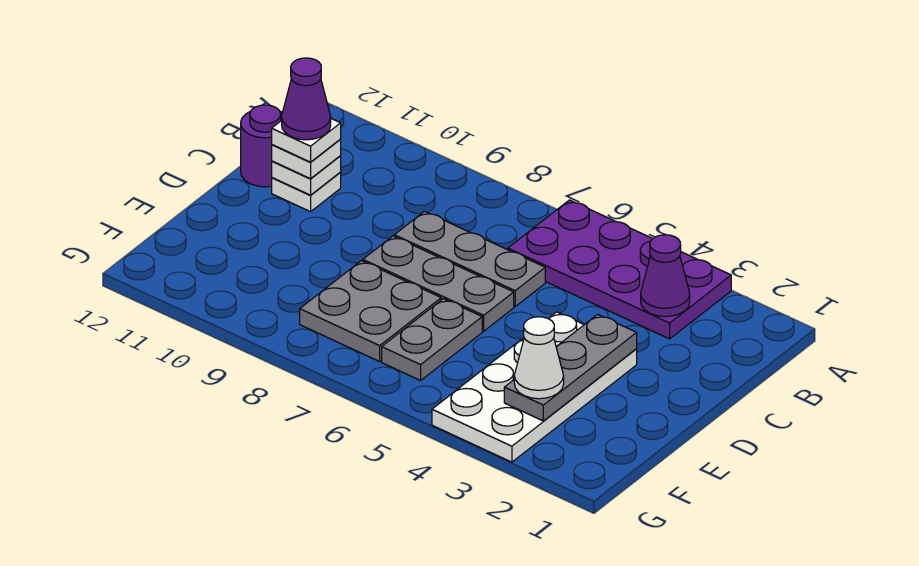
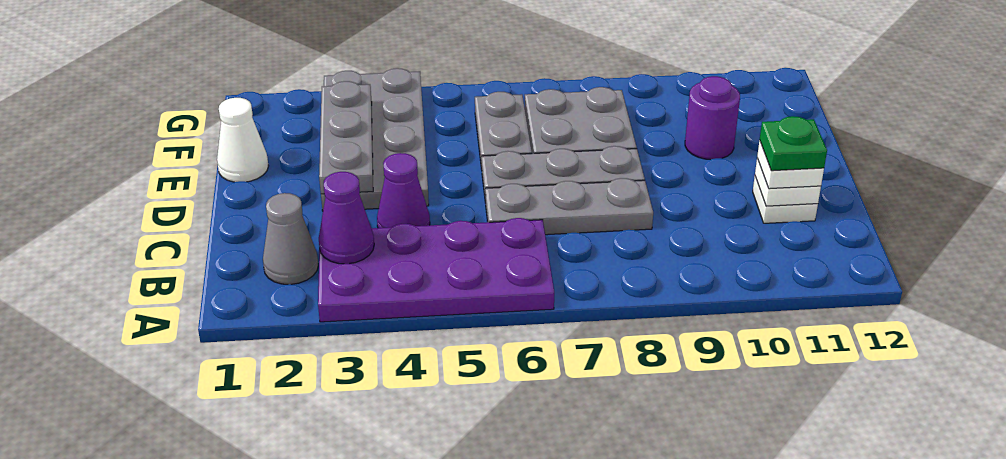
none -> grey cone B2 level 1
white plate C11 level 4 -> green plate C11 level 4
purple cone C11 level 5 -> purple cone C4 level 1
purple round brick C12 level 1 -> purple round brick E10 level 1
white plate D3:G4 level 1 -> grey plate D3:G4 level 1
white cone F3 level 3 -> white cone E1 level 1

